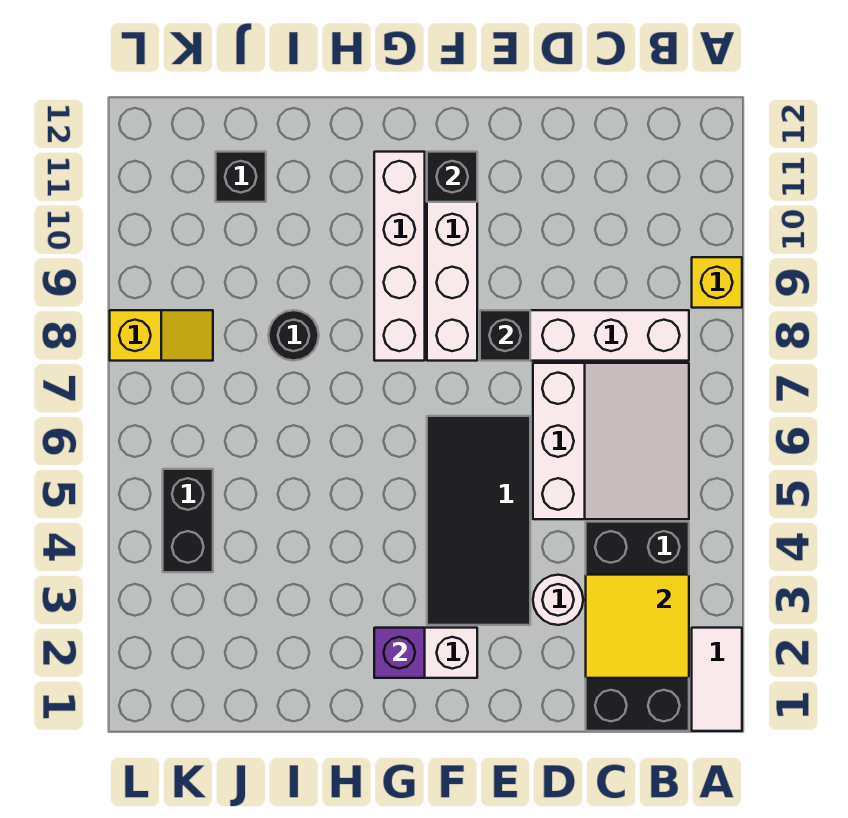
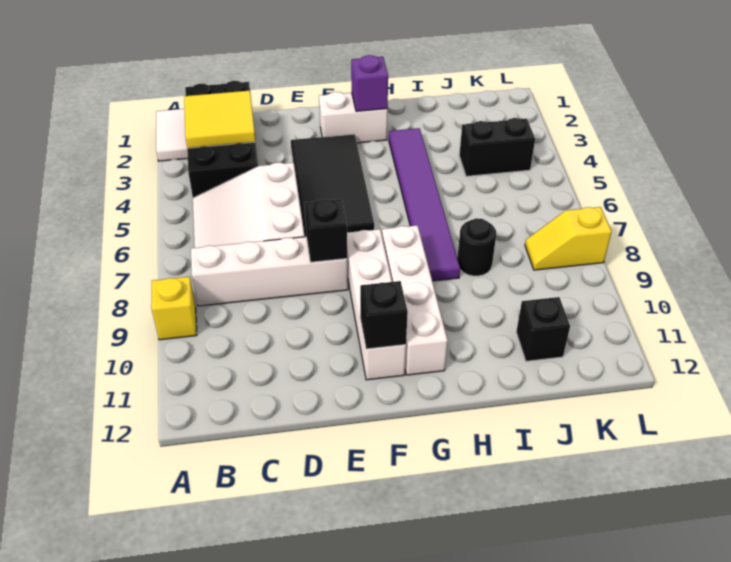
white round brick D3 level 1 -> none
none -> purple tile H3:H8 level 1
black brick K4:K5 level 1 -> black brick J4:K4 level 1

